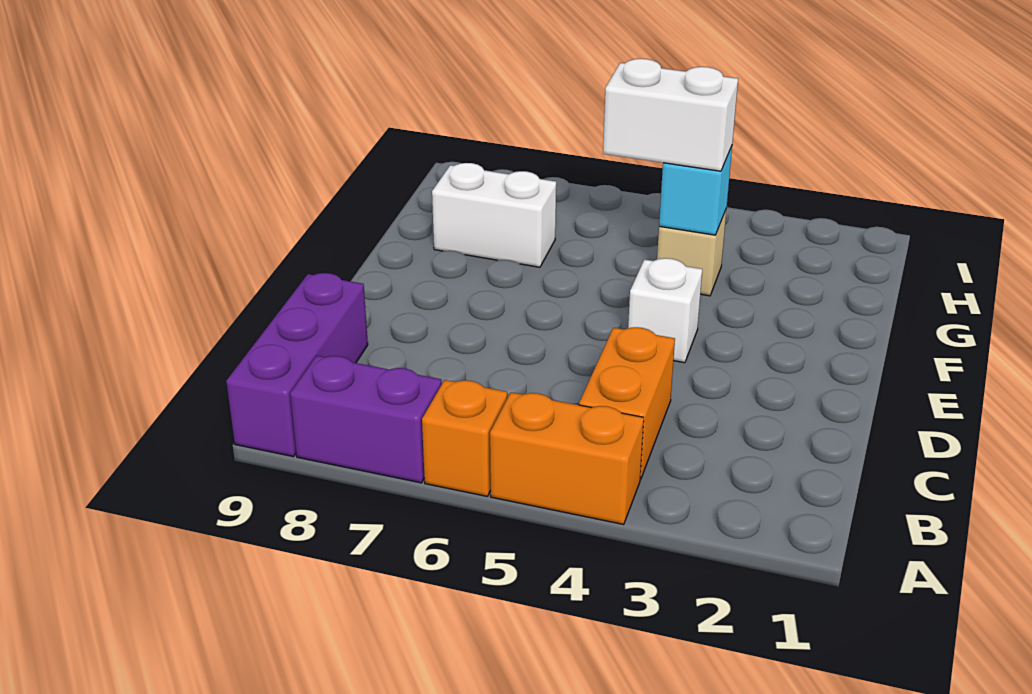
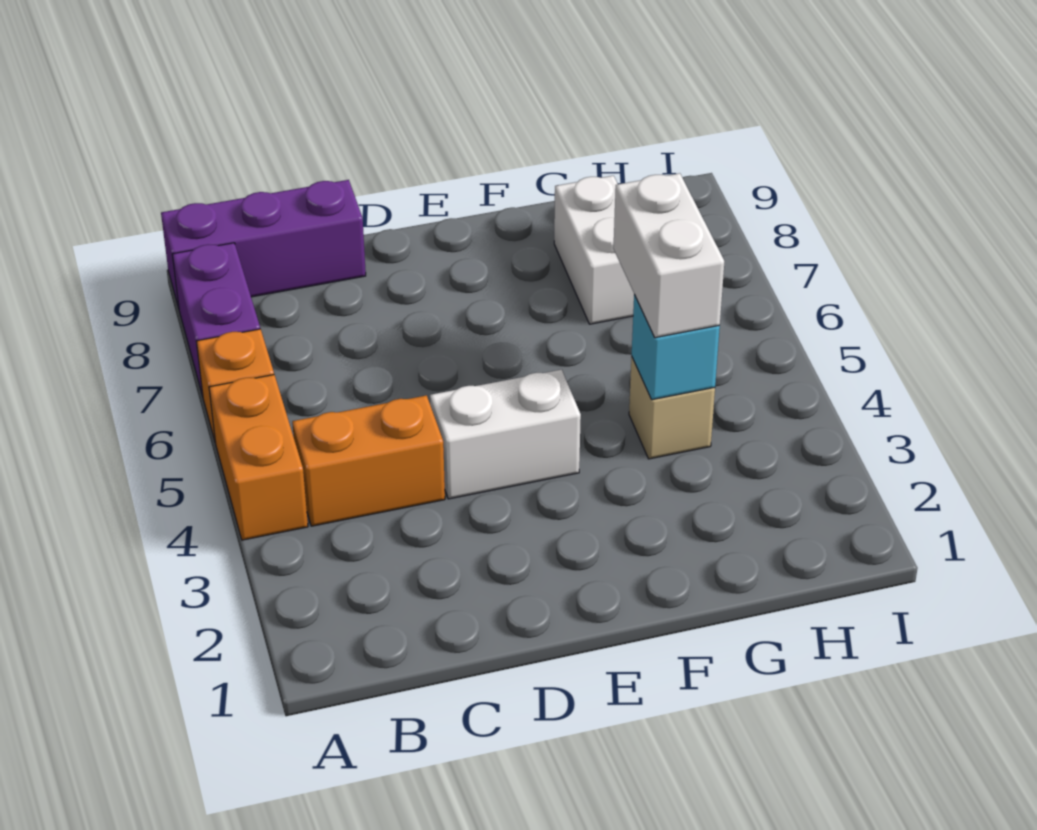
white brick E4 level 1 -> white brick D4:E4 level 1

